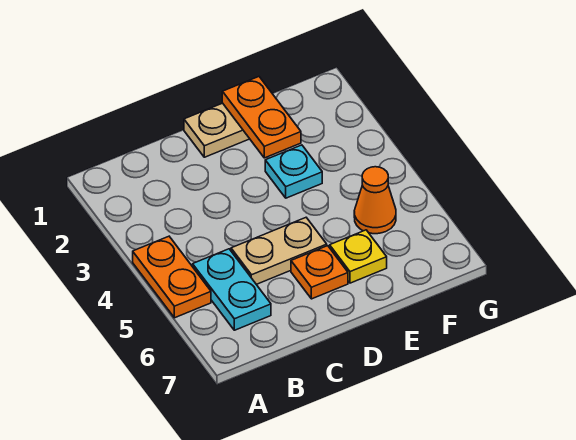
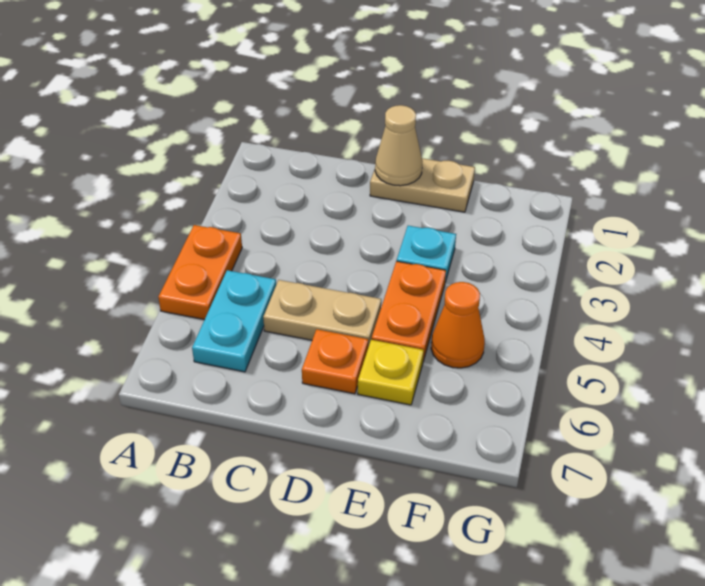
none -> tan cone D1 level 2
orange plate E1:E2 level 2 -> orange plate E4:E5 level 1

